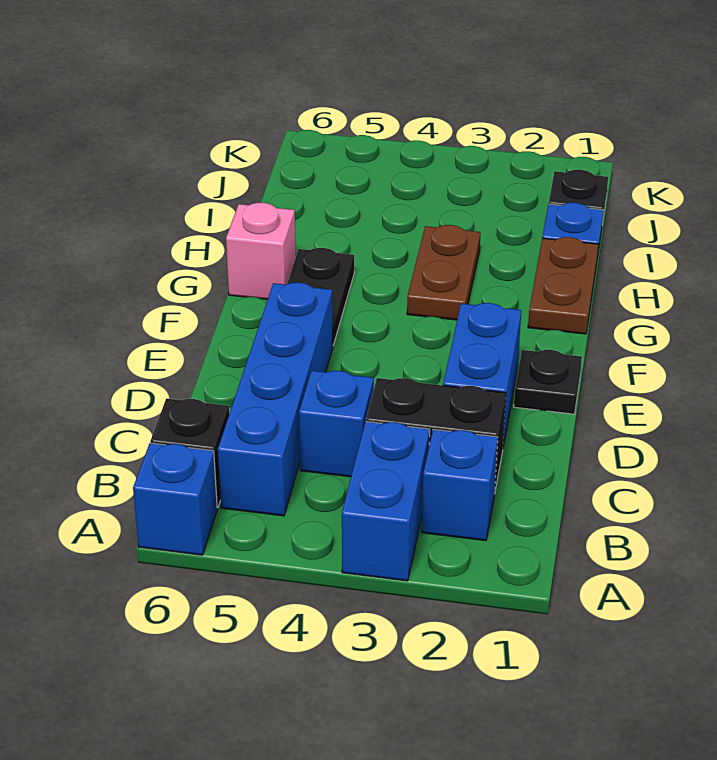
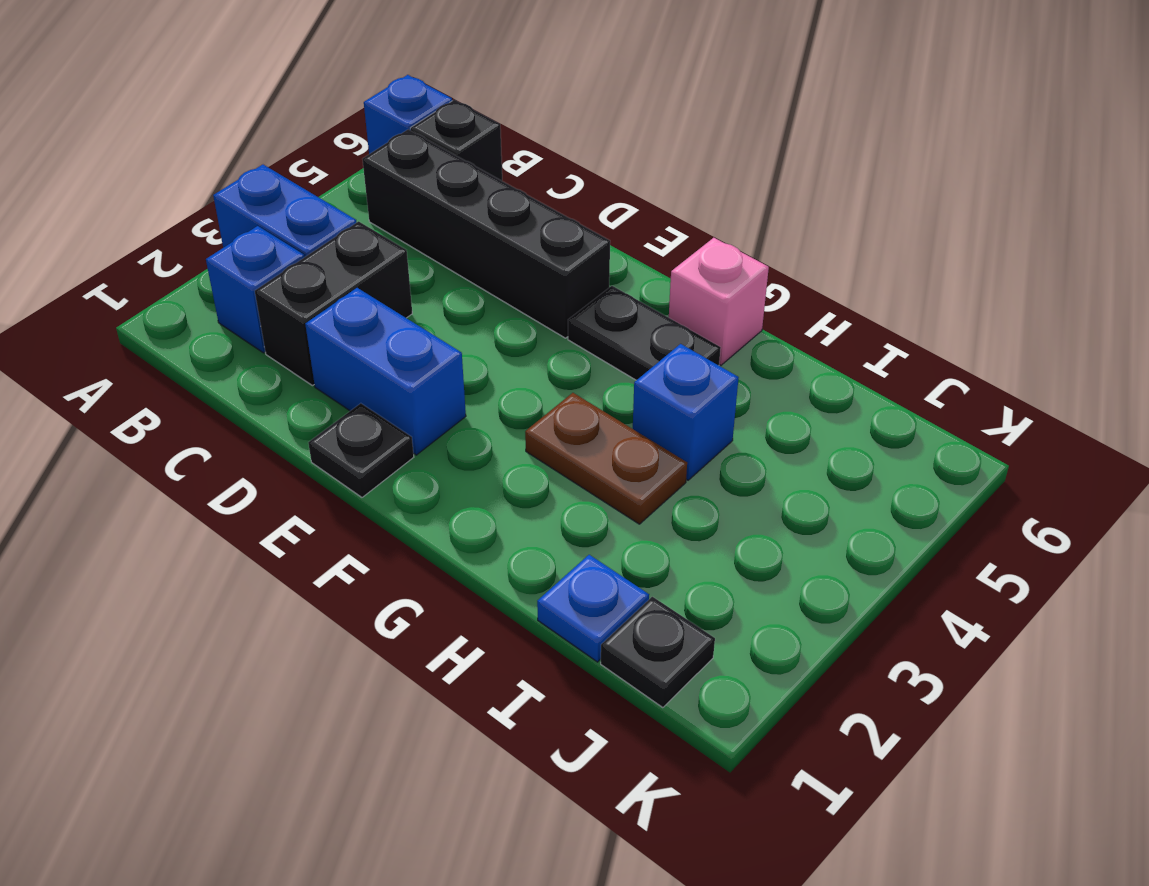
blue brick B5:E5 level 1 -> black brick B5:E5 level 1
blue brick C4 level 1 -> blue brick H4 level 1
brown plate G1:H1 level 1 -> none

